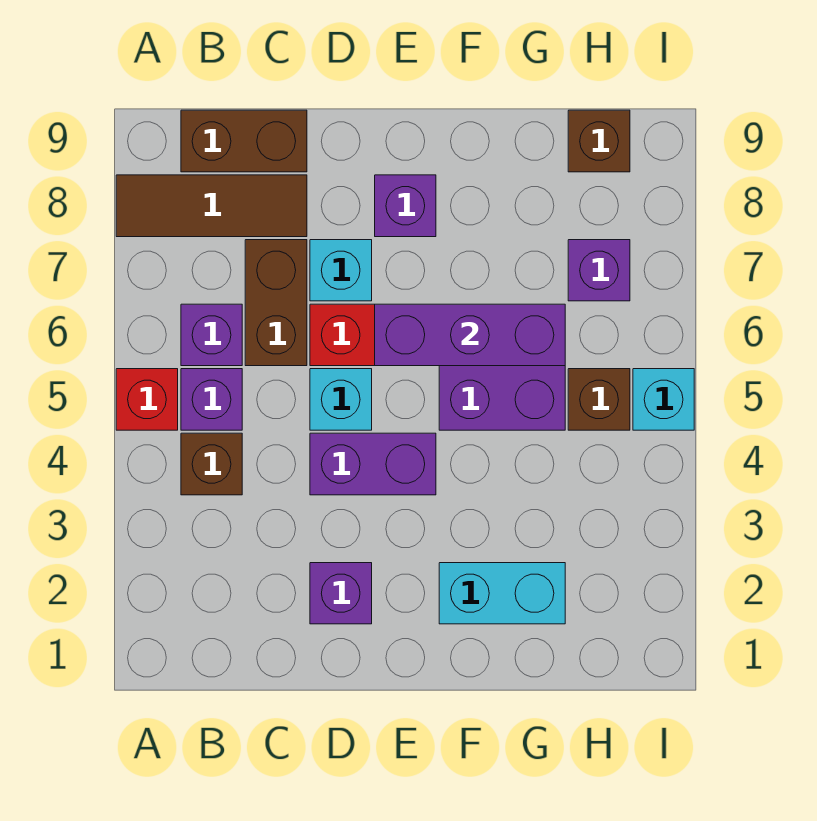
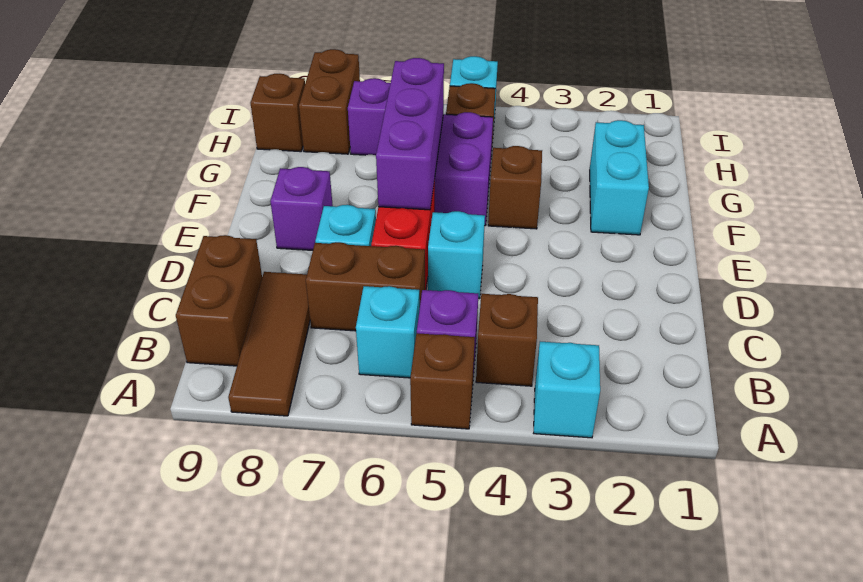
none -> cyan brick A3 level 1
red brick A5 level 1 -> brown brick A5 level 1
purple brick B6 level 1 -> cyan brick B6 level 1
purple brick D2 level 1 -> none
purple brick D4:E4 level 1 -> none
none -> brown brick F4 level 1
none -> brown brick H8:I8 level 1

